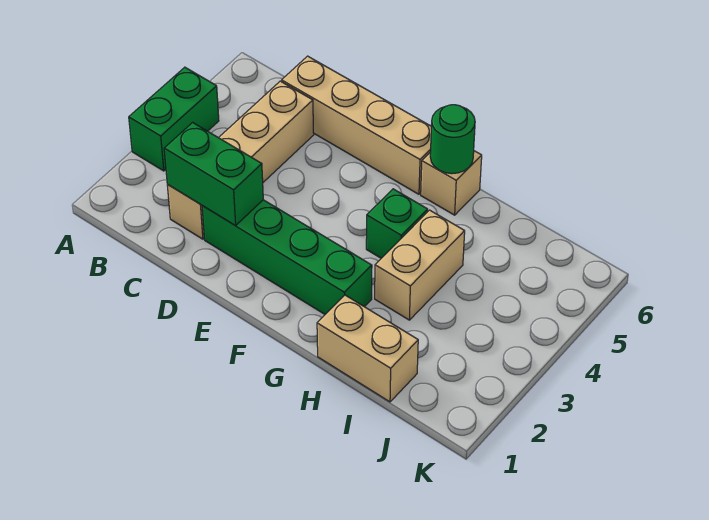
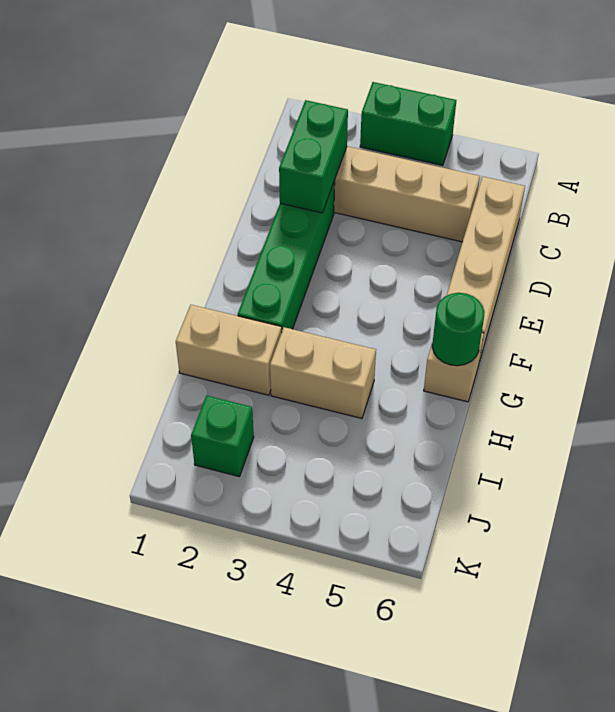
green brick G4 level 1 -> green brick J2 level 1
tan brick H1:I1 level 1 -> tan brick H1:H2 level 1

